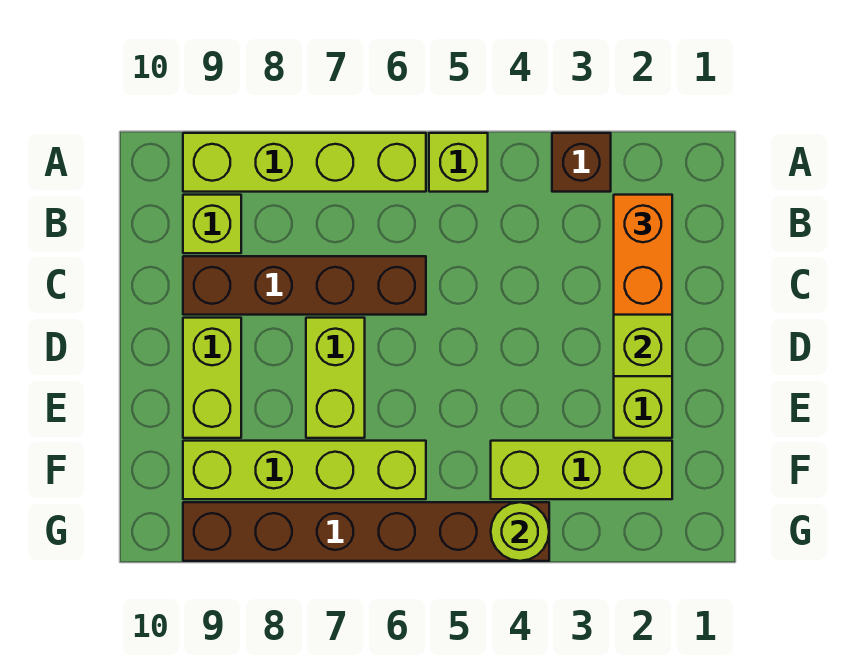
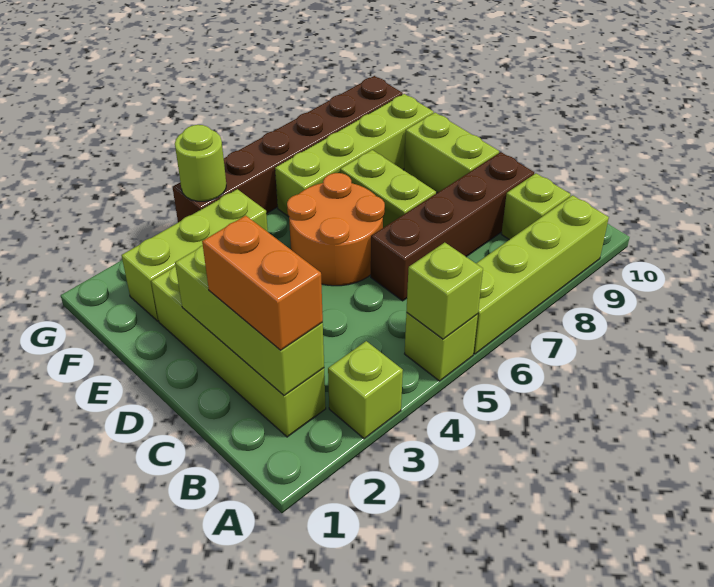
brown brick A3 level 1 -> lime brick A3 level 1
none -> lime brick A5 level 2
none -> orange round brick D5:E6 level 1

